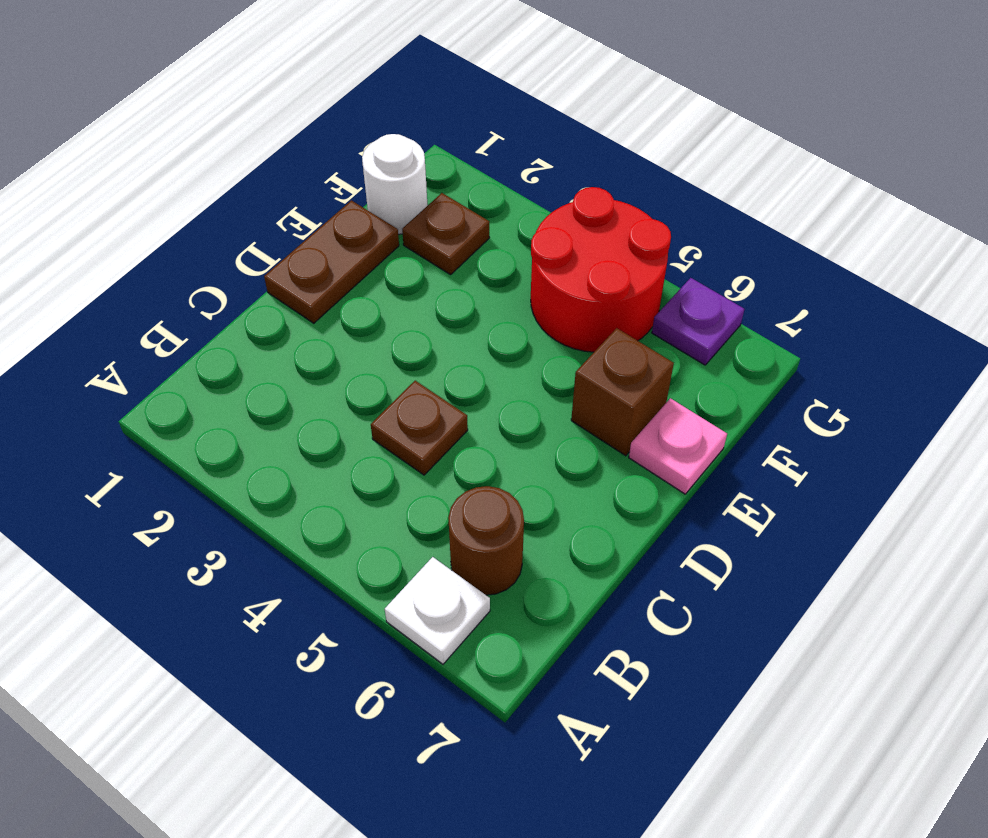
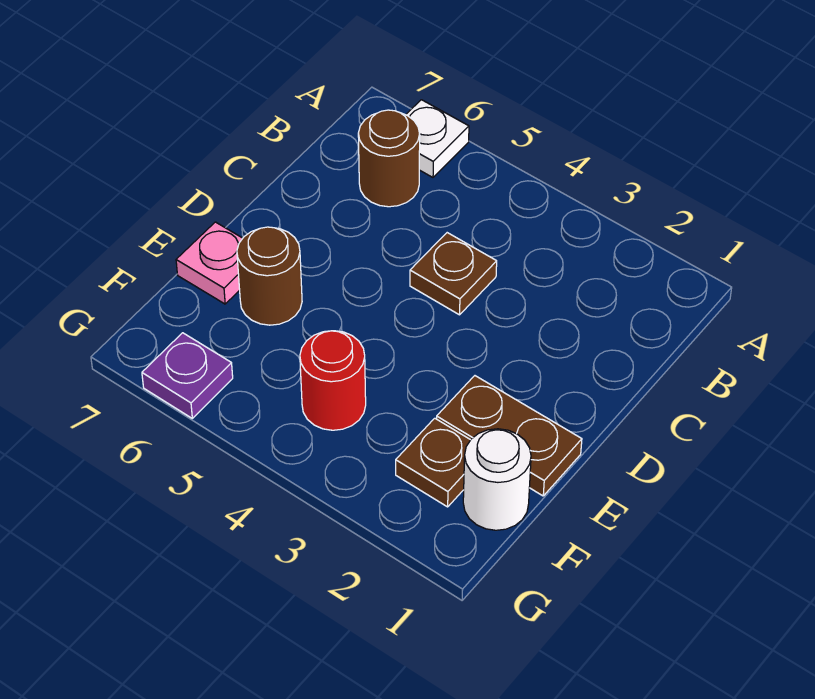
brown plate D1:E1 level 1 -> brown plate E1:E2 level 1
brown brick E6 level 1 -> brown round brick E6 level 1
red round brick F4:G5 level 1 -> red round brick F4 level 1

